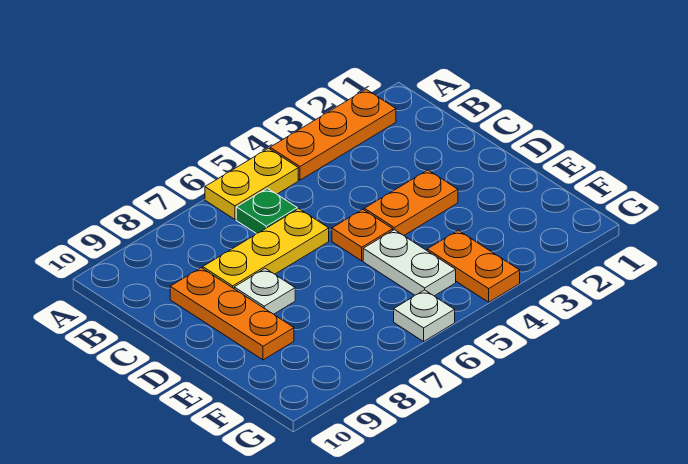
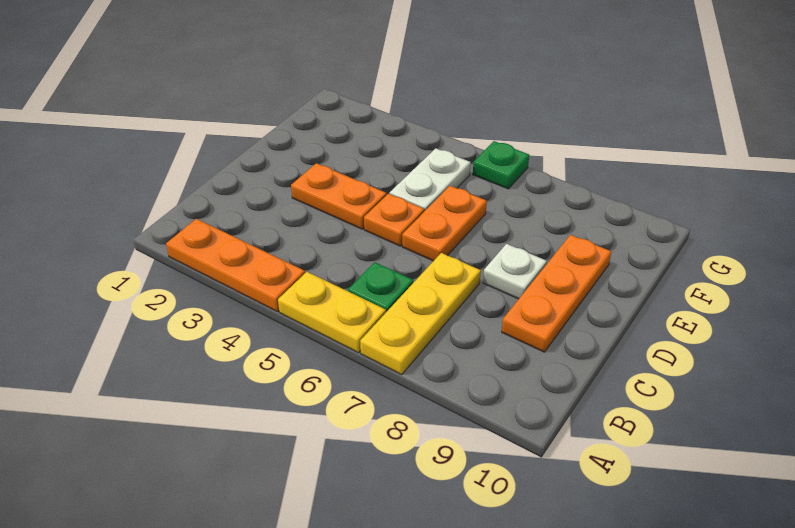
yellow plate C6:C8 level 1 -> yellow plate A7:C7 level 1
orange plate F4:G4 level 1 -> orange plate D6:E6 level 1
white plate G6 level 1 -> green plate G6 level 1

